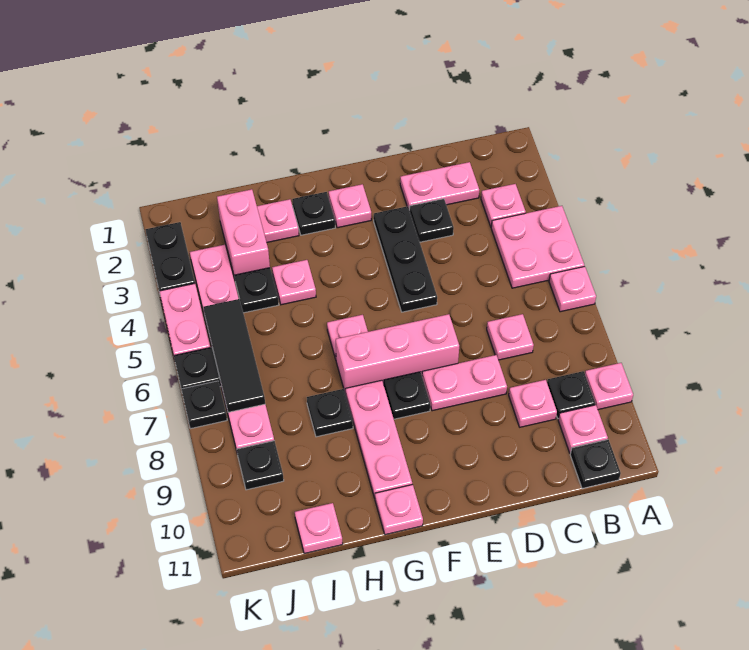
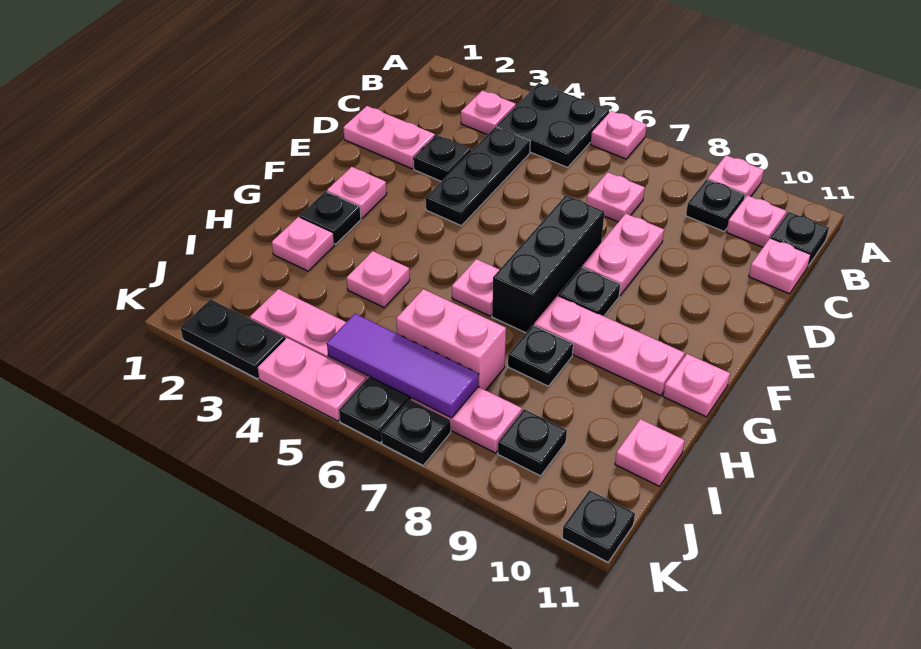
pink plate A4:B5 level 1 -> black plate A4:B5 level 1
pink plate C2:D2 level 1 -> pink plate D1:D2 level 1
pink plate C9 level 1 -> pink plate C11 level 1
black plate E3:E5 level 1 -> black plate C4:E4 level 1
pink brick E7:G7 level 1 -> black brick E7:G7 level 1
pink brick I2:I3 level 1 -> pink brick I6:I7 level 1
black plate I4 level 1 -> black plate K11 level 1
black tile J5:J7 level 2 -> purple tile J5:J7 level 2

